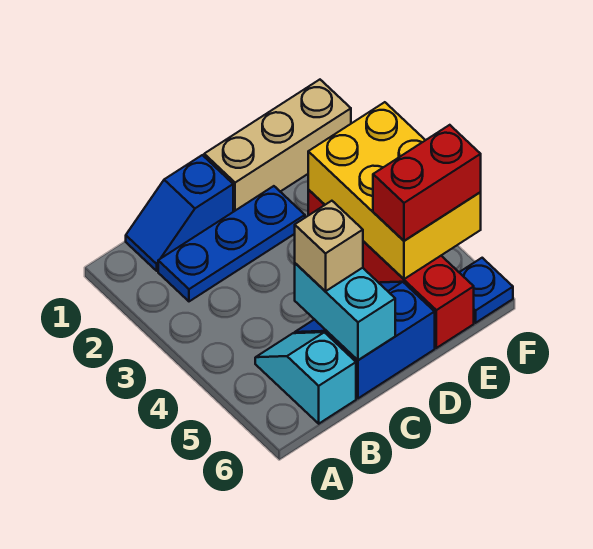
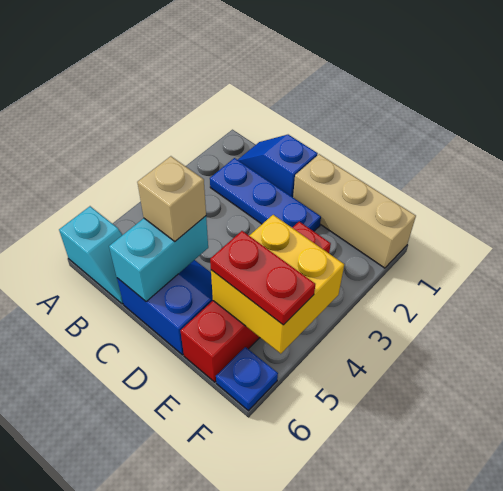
cyan slope B5:B6 level 1 top 6 -> cyan slope A6:B6 level 1 top A
yellow brick E3:F5 level 2 -> yellow brick E4:F5 level 2
red brick E5:F5 level 3 -> red plate E5:F5 level 3

